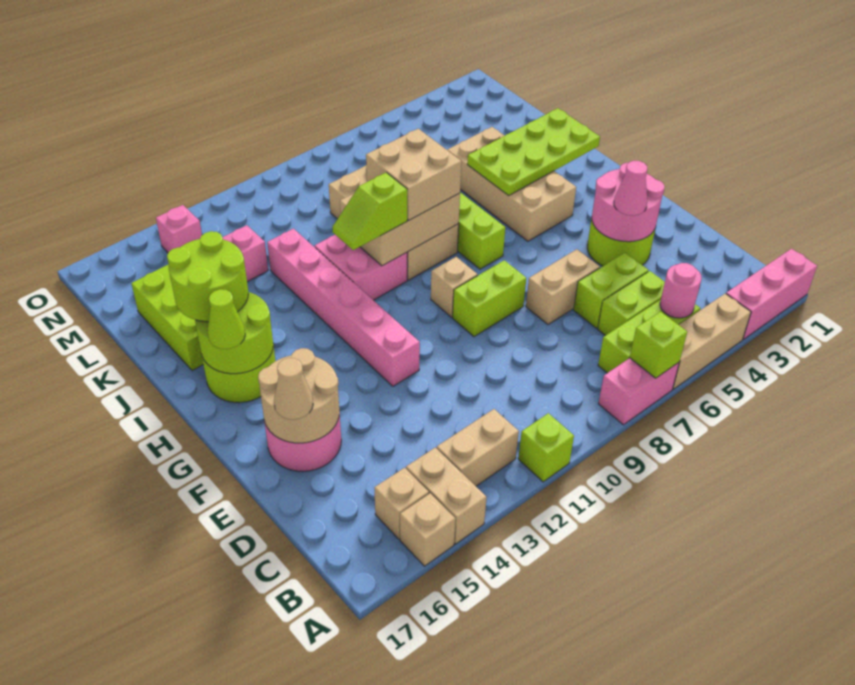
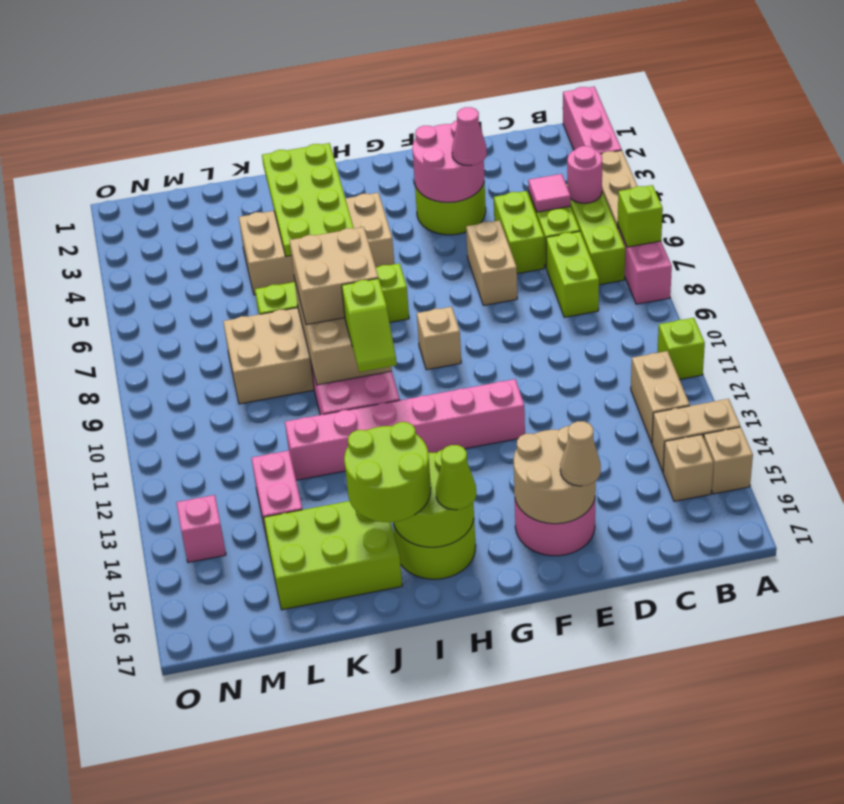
none -> pink tile C5 level 2
lime brick F8:F9 level 1 -> lime brick C7:C8 level 1

